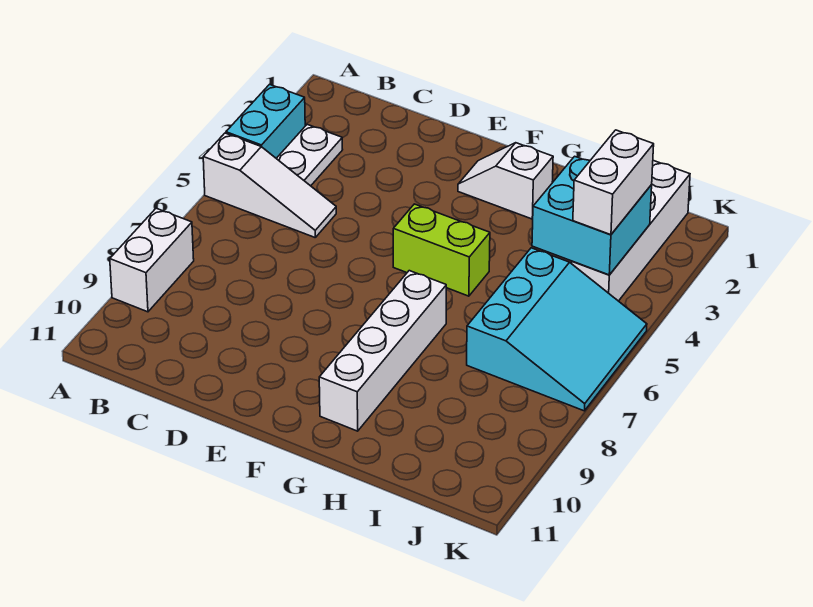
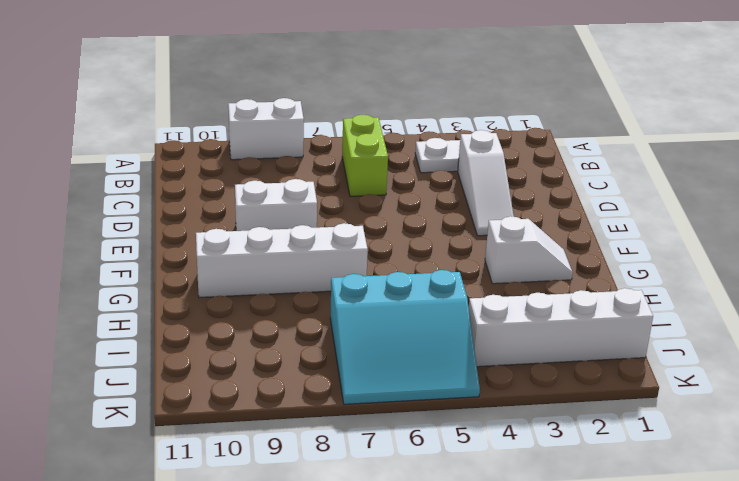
cyan brick A3:A4 level 1 -> none
white slope A5:C5 level 1 top A -> white slope C3:E3 level 1 top C
white slope F2:G2 level 1 top G -> white slope G2:G3 level 1 top 3
lime brick F5:G5 level 1 -> lime brick B6:C6 level 1
cyan brick I3:J4 level 2 -> none
white brick J3:J4 level 3 -> white brick E8:E9 level 1

